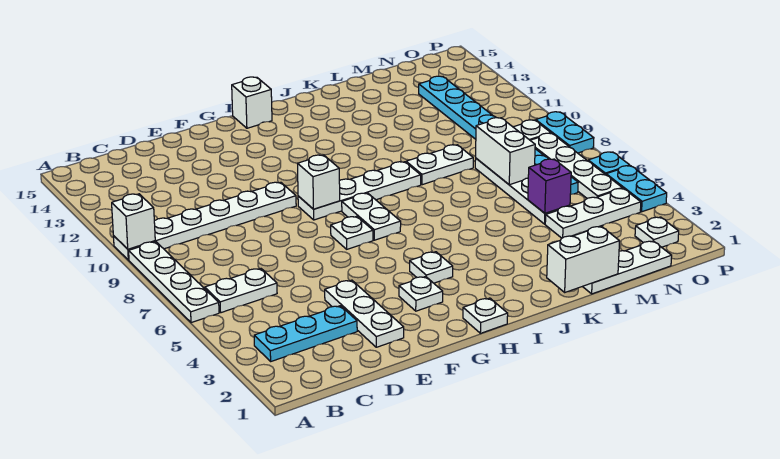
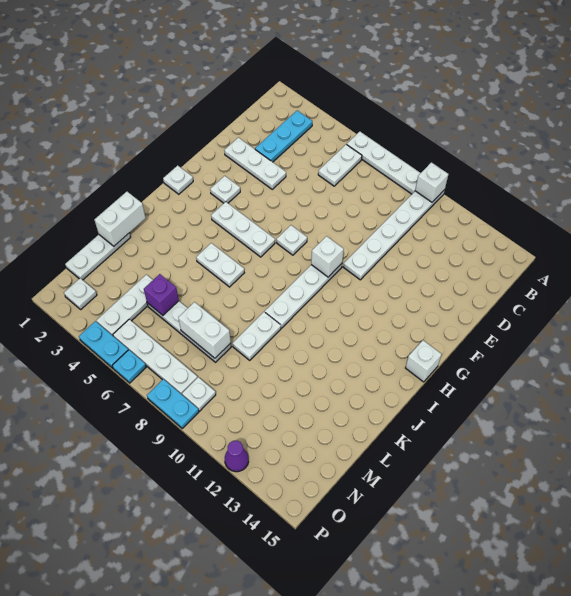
white plate H4 level 1 -> white plate H4:H6 level 1
white plate H7:H8 level 1 -> white plate J5:J6 level 1
cyan plate N6:N13 level 1 -> none
none -> purple cone P12 level 1

